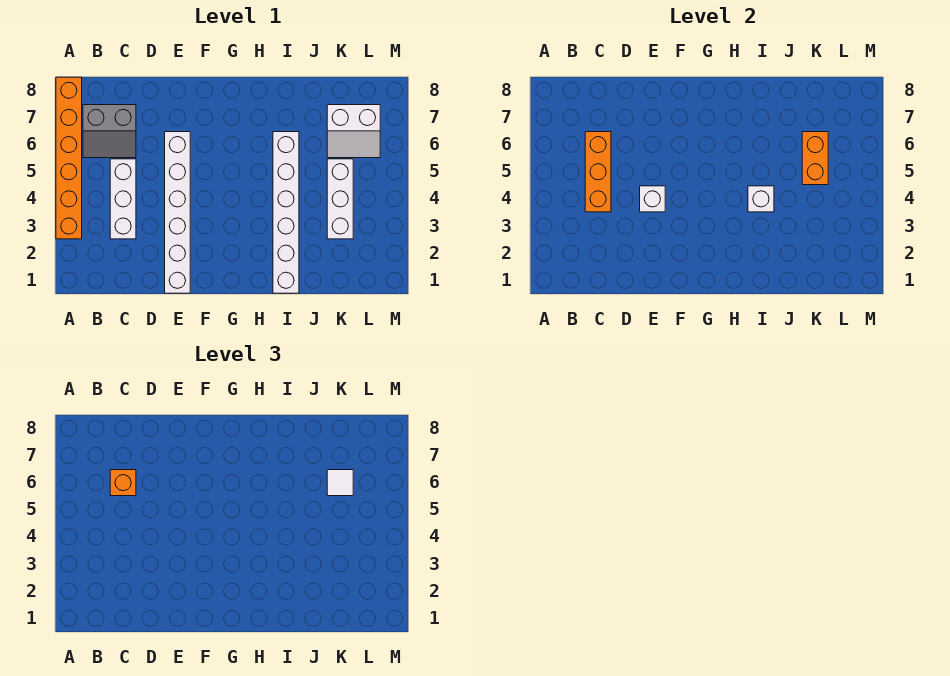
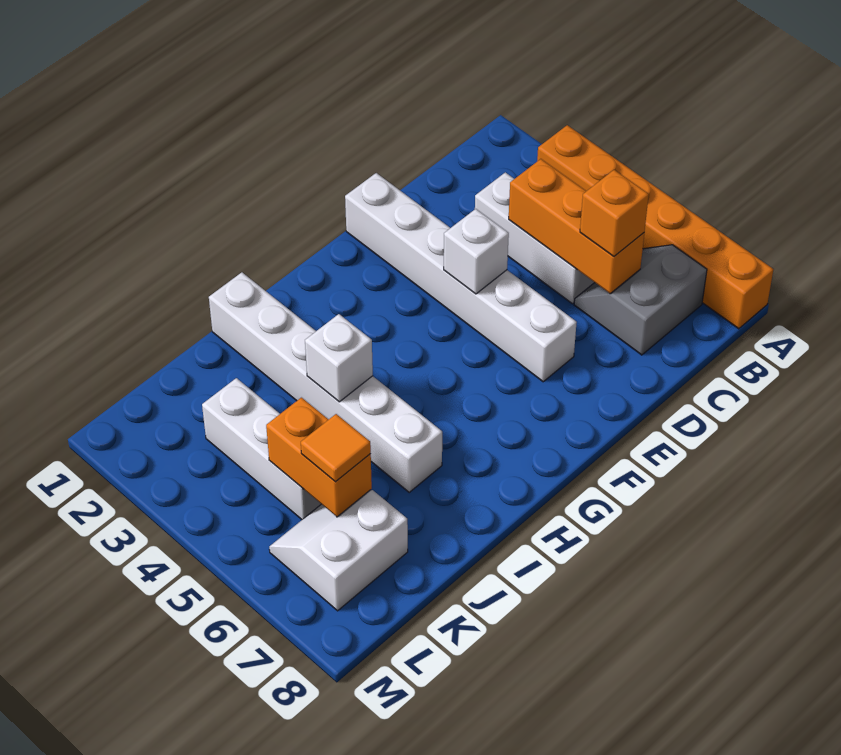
white tile K6 level 3 -> orange tile K6 level 3

